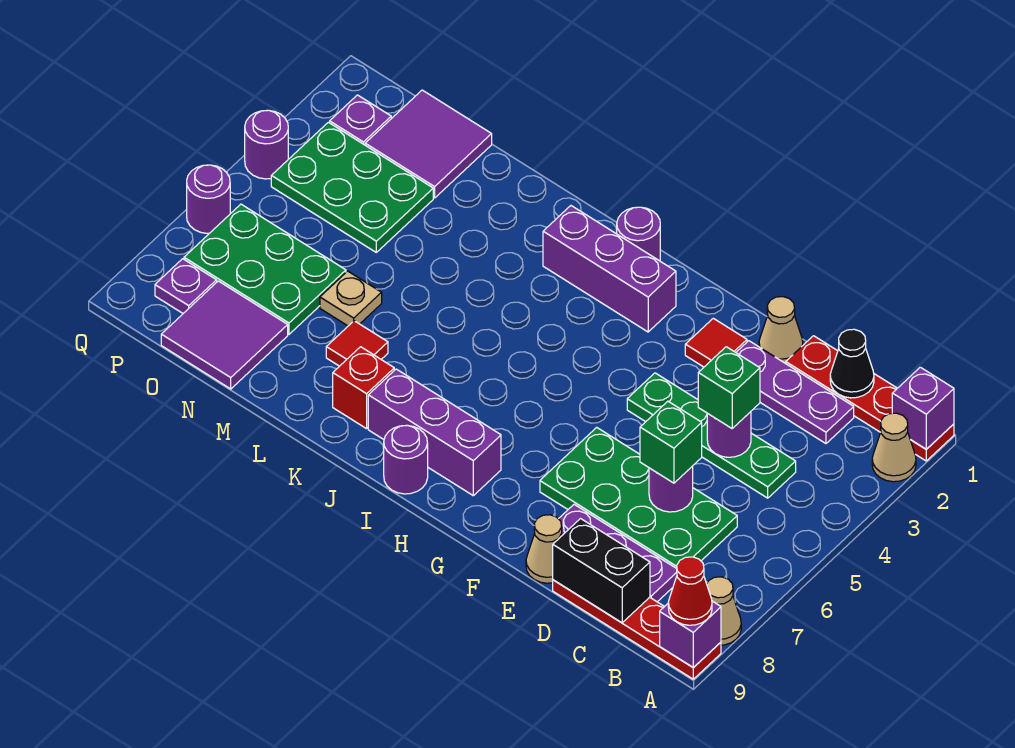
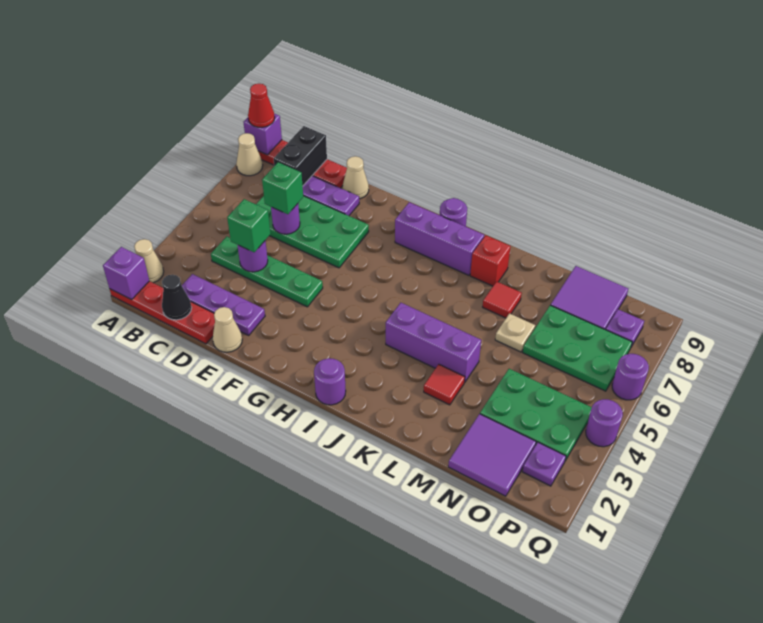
black brick C9:D9 level 2 -> black brick C8:C9 level 2
red tile F2 level 1 -> red tile L3 level 1
purple brick H2:J2 level 1 -> purple brick J4:L4 level 1

